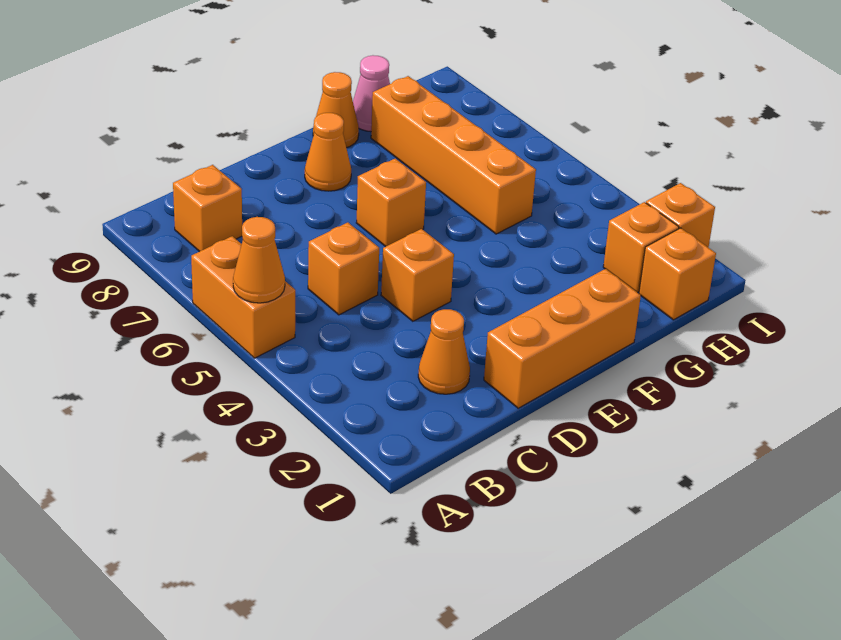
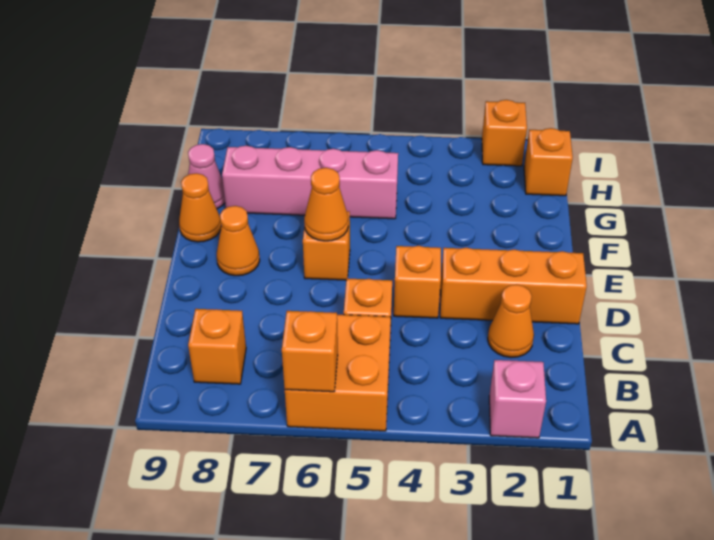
none -> pink brick A2 level 1
orange brick A5:A6 level 1 -> orange brick A5:B6 level 1
orange cone A5 level 2 -> orange cone E6 level 2
orange brick D1:F1 level 1 -> orange brick D1:D3 level 1
orange brick G5:G8 level 1 -> pink brick G5:G8 level 1
orange brick H2 level 1 -> orange brick A6 level 2

